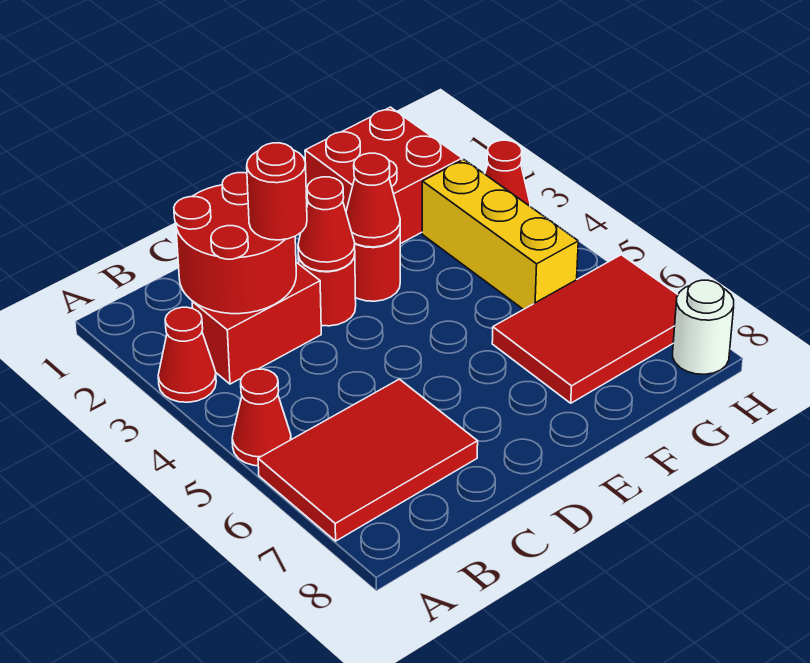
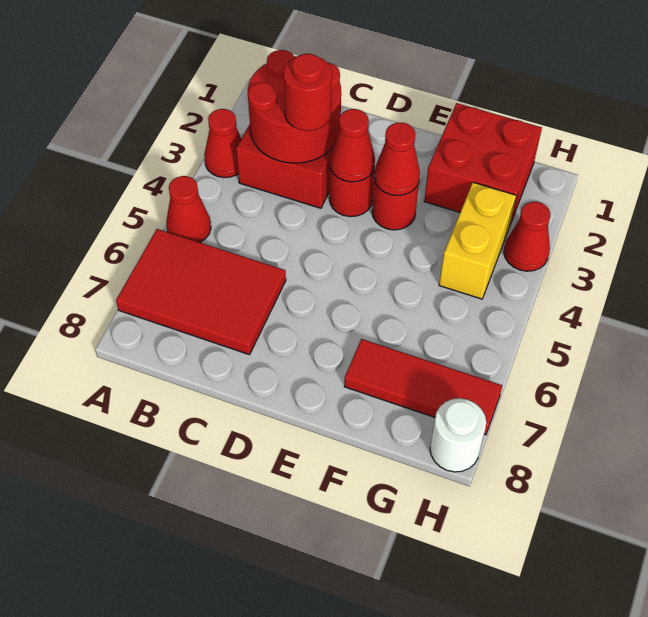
red tile F6:H7 level 1 -> red tile F7:H7 level 1
yellow brick G3:G5 level 1 -> yellow brick G3:G4 level 1

